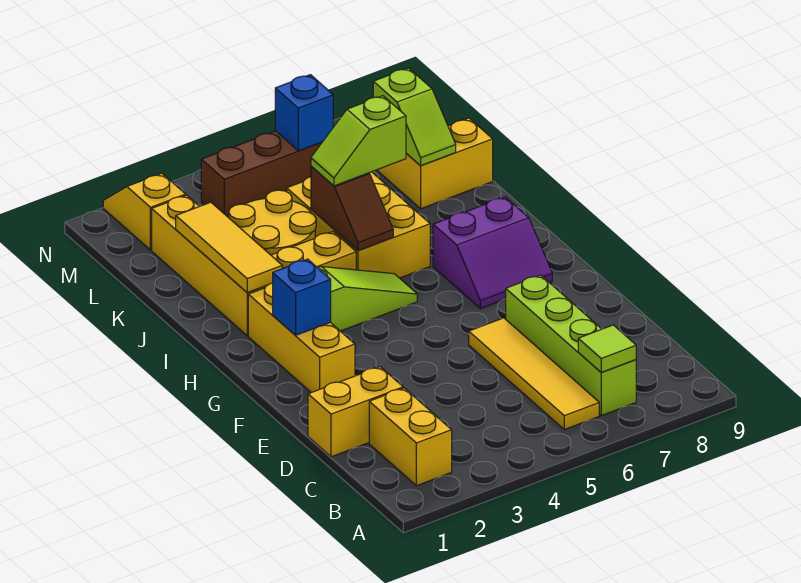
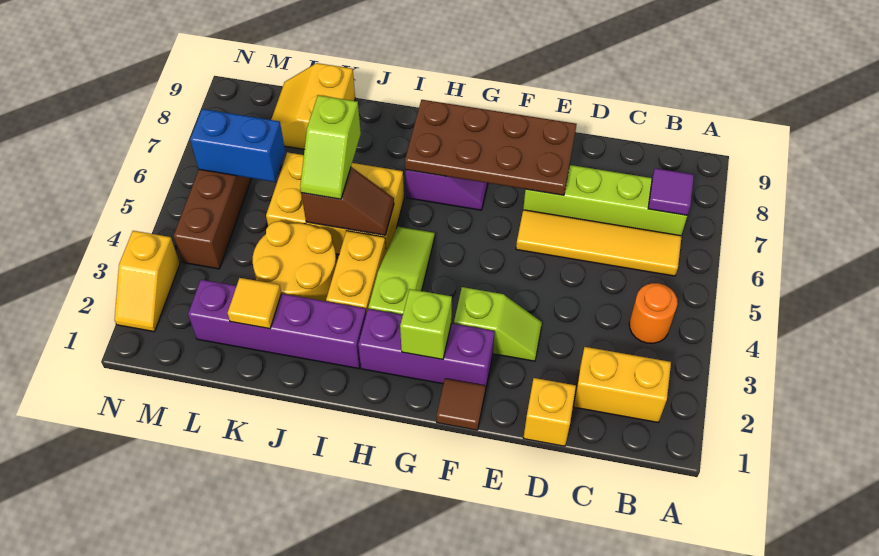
none -> orange round brick B4 level 1
lime tile B7 level 2 -> purple tile B7 level 2
yellow brick D1:D2 level 1 -> yellow brick D1 level 1
none -> brown plate E7:H8 level 2
none -> brown tile F1 level 1
yellow brick F2:H2 level 1 -> purple brick F2:H2 level 1
blue brick G2 level 2 -> lime brick G2 level 2
yellow brick I2:L2 level 1 -> purple brick I2:L2 level 1
yellow tile I2:K2 level 2 -> yellow tile K2 level 2
lime slope K8:L8 level 2 top L -> lime slope E3:F3 level 1 top F
yellow slope M2:N2 level 1 top M -> yellow slope N2:N3 level 1 top 3
blue brick M6 level 2 -> blue brick L6:M6 level 2

